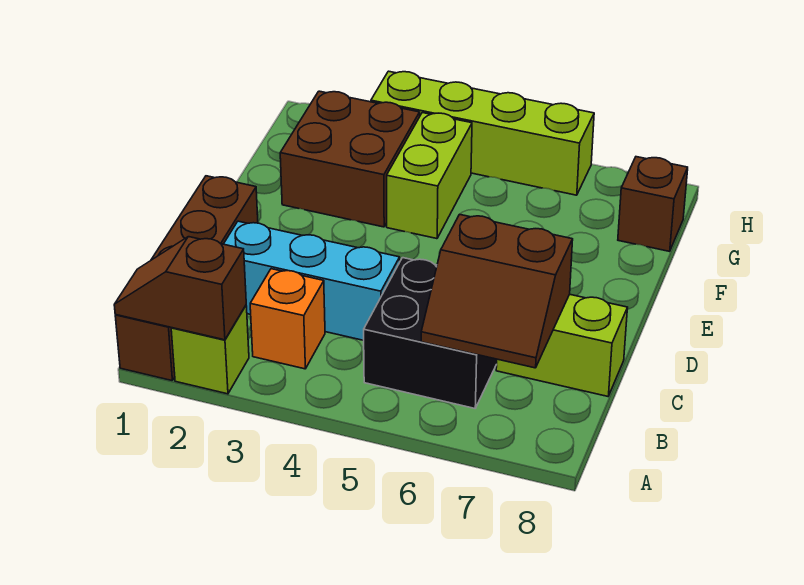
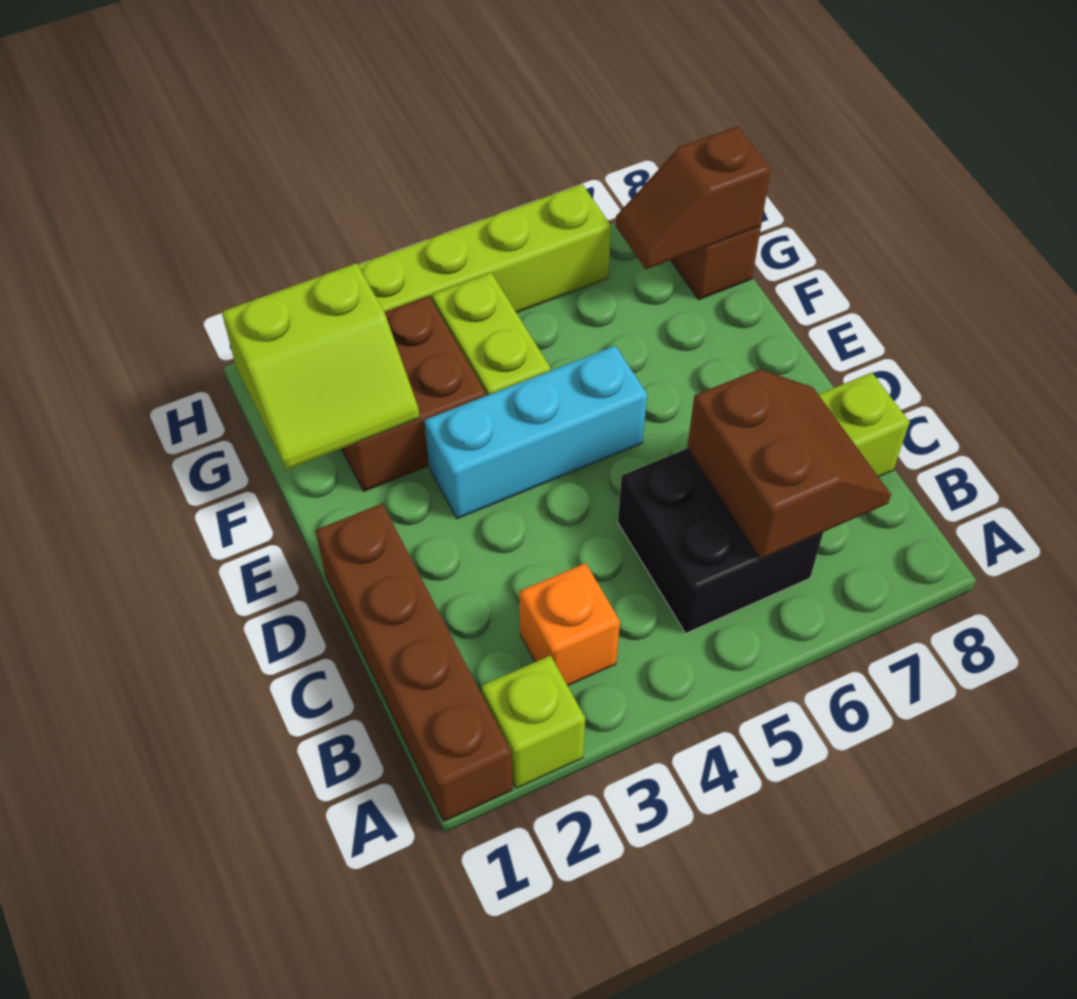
brown slope A1:A2 level 2 top 2 -> brown slope G7:G8 level 2 top 8
brown slope B6:C7 level 2 top C -> brown slope B6:C7 level 2 top 6
cyan brick C2:C4 level 1 -> cyan brick E3:E5 level 1
none -> lime slope F1:G2 level 2 top G

